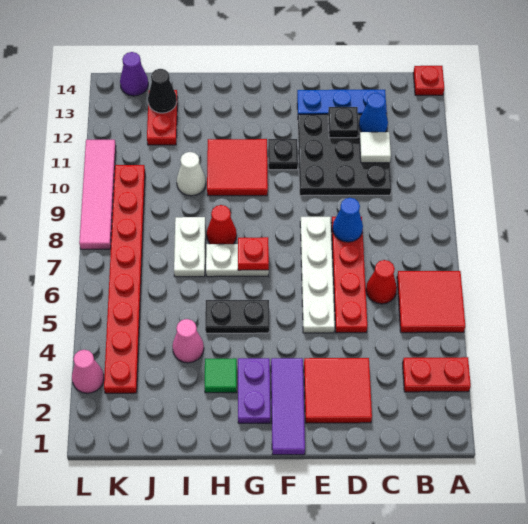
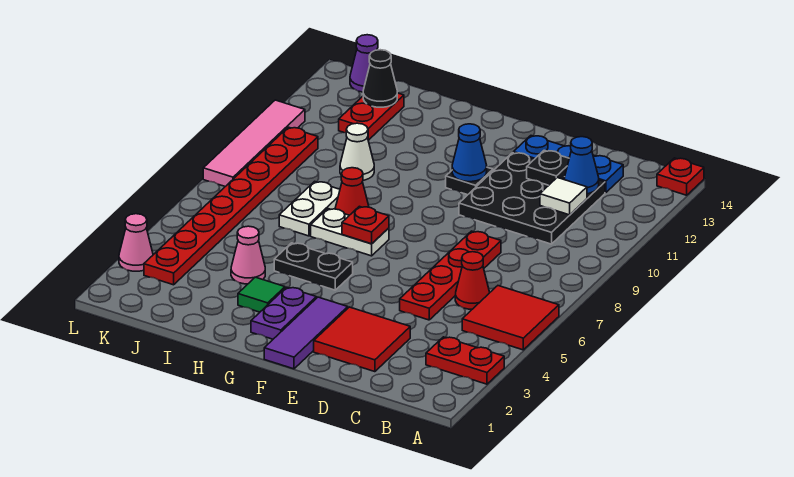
blue cone D8 level 2 -> blue cone F11 level 2
white plate E5:E8 level 1 -> none
red tile G10:H11 level 1 -> none

